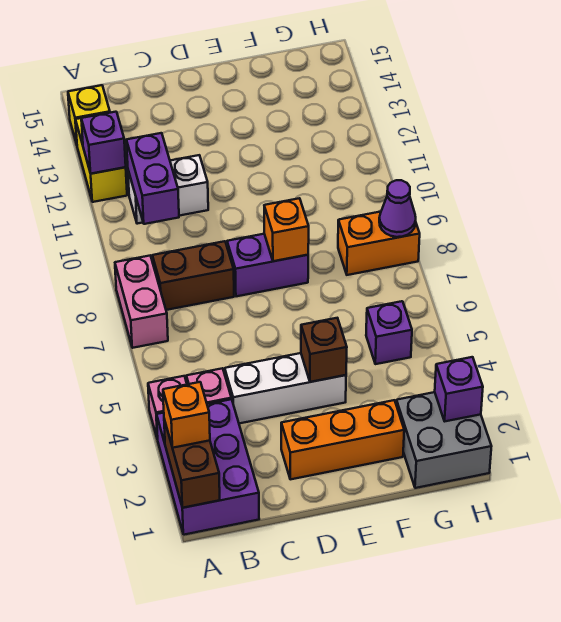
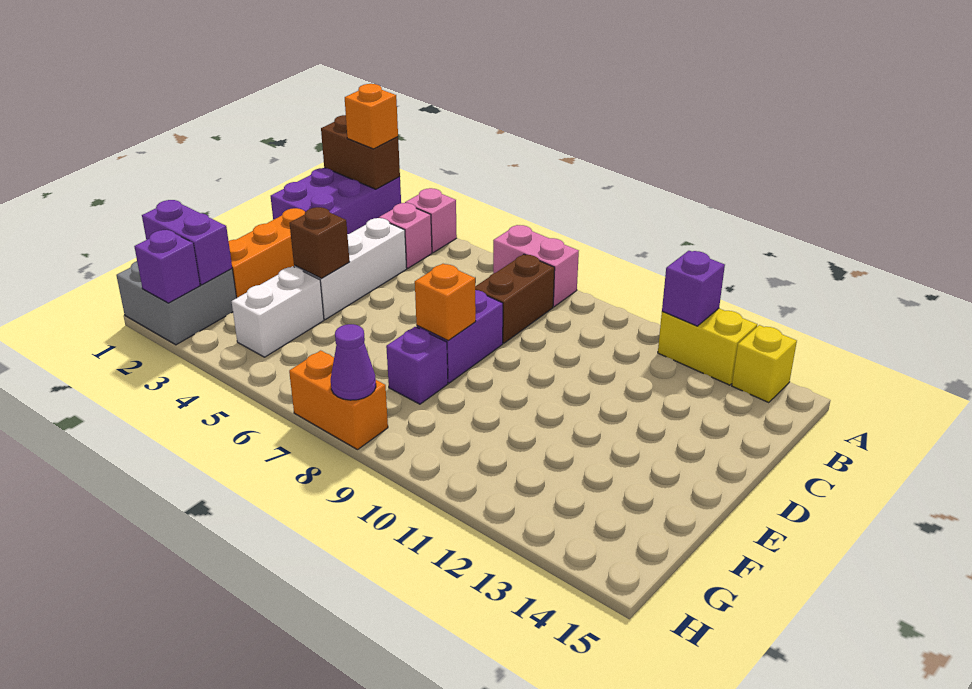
purple brick A1:B3 level 1 -> purple brick A1:C2 level 1
purple brick B10:B11 level 2 -> purple brick G1:G2 level 2
white brick B11:C11 level 1 -> white brick F4:G4 level 1
purple brick G5 level 1 -> purple brick F8 level 1
orange brick G8:H8 level 1 -> orange brick H7:H8 level 1

